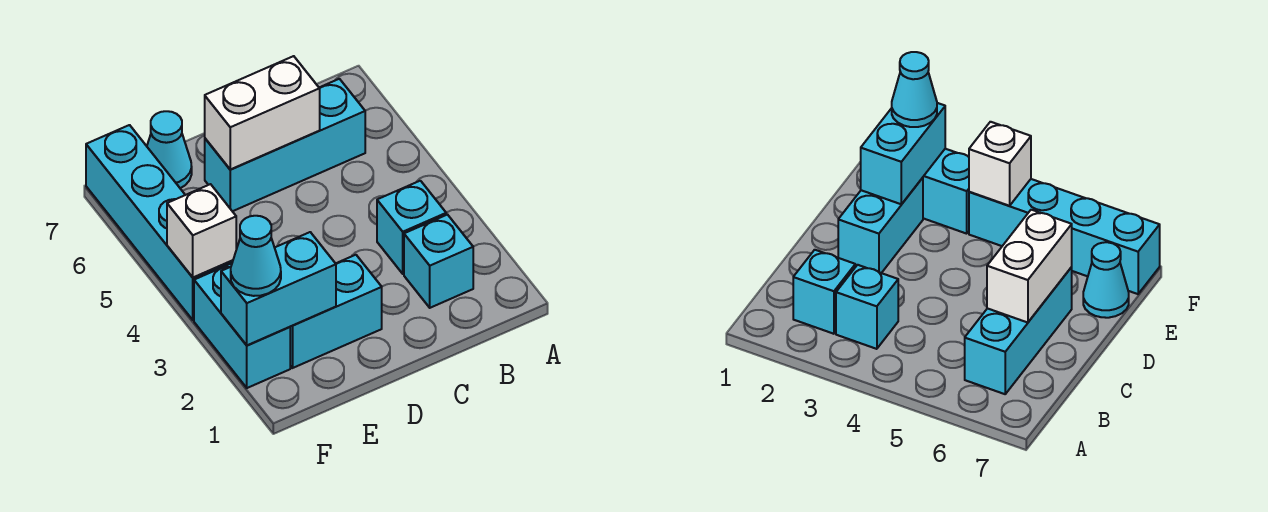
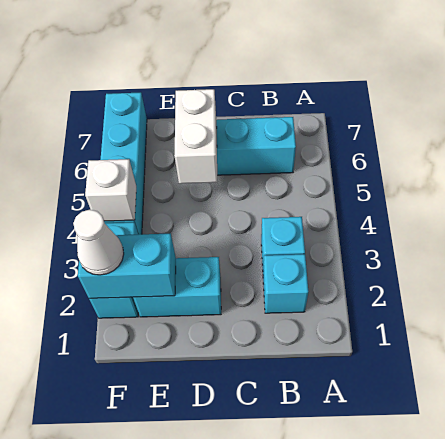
white brick C6:D6 level 2 -> white brick D5:D6 level 2
cyan cone E7 level 1 -> none
cyan cone F2 level 3 -> white cone F2 level 3

